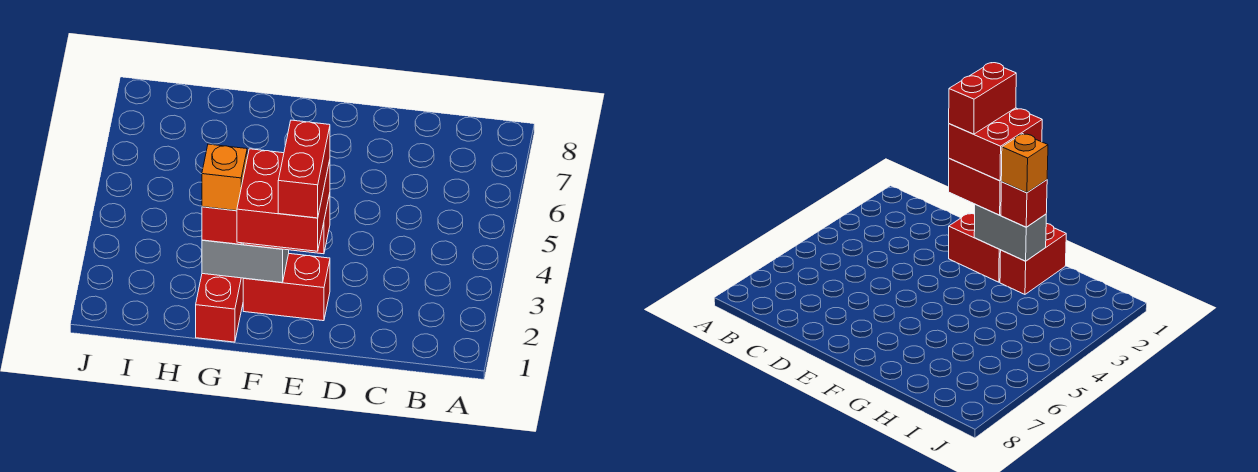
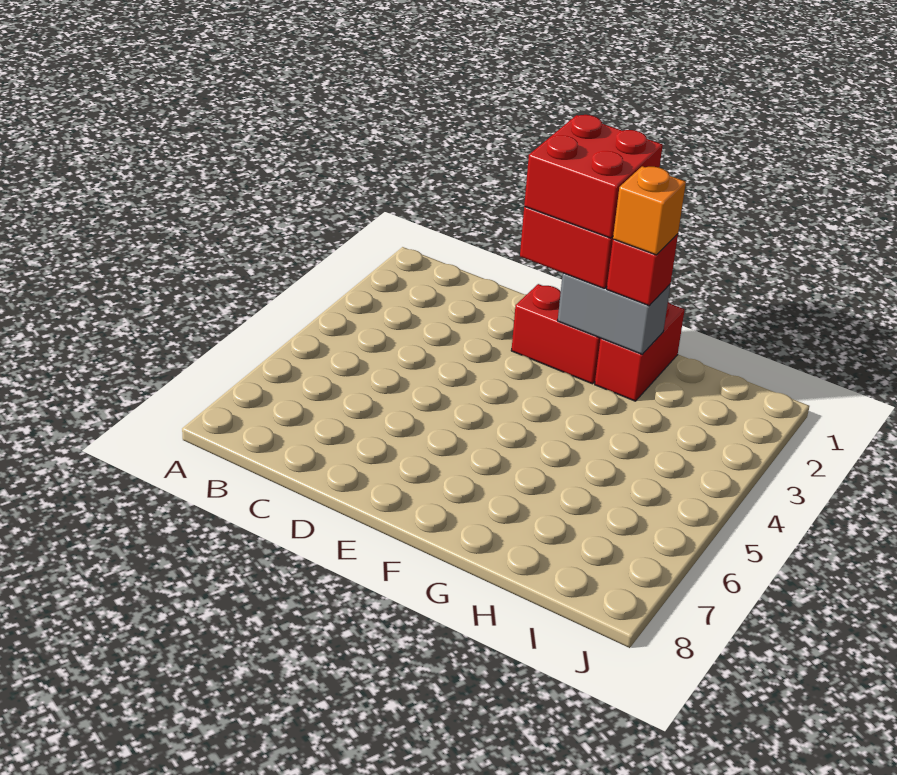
red brick E1:E2 level 5 -> none

